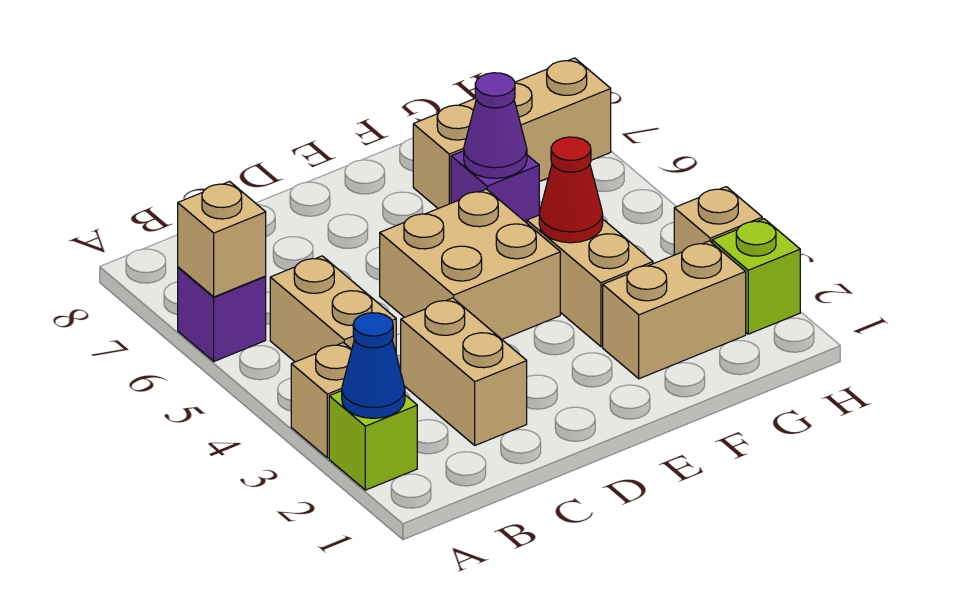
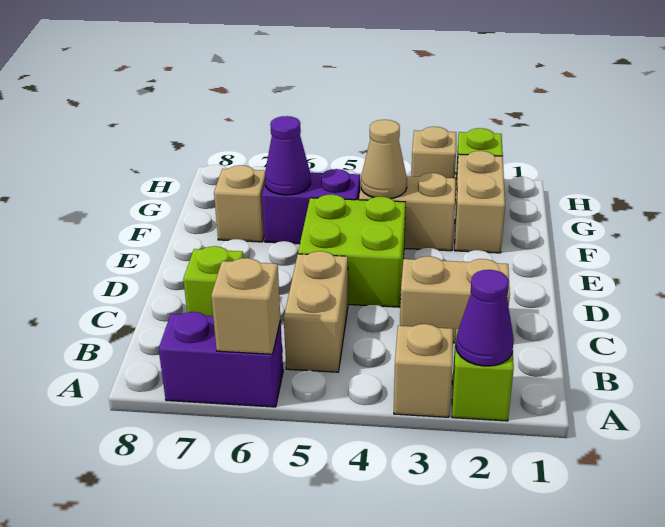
blue cone A2 level 2 -> purple cone A2 level 2
purple brick A6 level 1 -> purple brick A6:A7 level 1
tan brick B4:B5 level 1 -> tan brick B5:C5 level 1
none -> lime brick C7 level 1
tan brick D4:E5 level 1 -> lime brick D4:E5 level 1
red cone F4 level 2 -> tan cone F4 level 2
purple brick F6 level 1 -> purple brick F5:F6 level 1
tan brick F7:H7 level 1 -> tan brick F7 level 1

